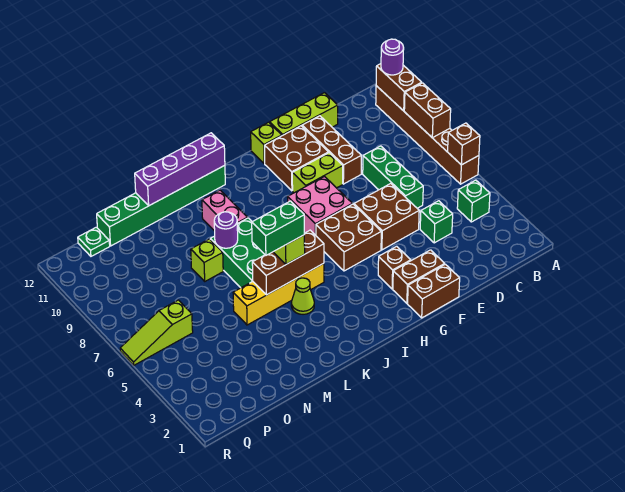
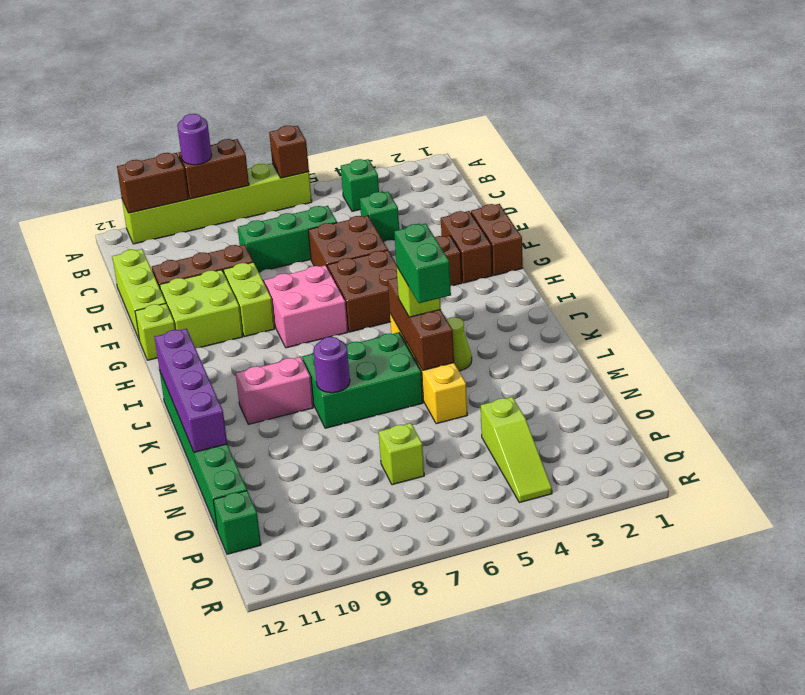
brown brick A6:A11 level 1 -> lime brick A6:A11 level 1
purple round brick A11 level 3 -> purple round brick A9 level 3
brown brick F10:G11 level 1 -> lime brick F10:G11 level 1
lime brick M8 level 1 -> lime brick O7 level 1
lime slope P6:R6 level 1 top P -> lime slope O4:Q4 level 1 top O
green plate P12 level 1 -> green brick P12 level 1

